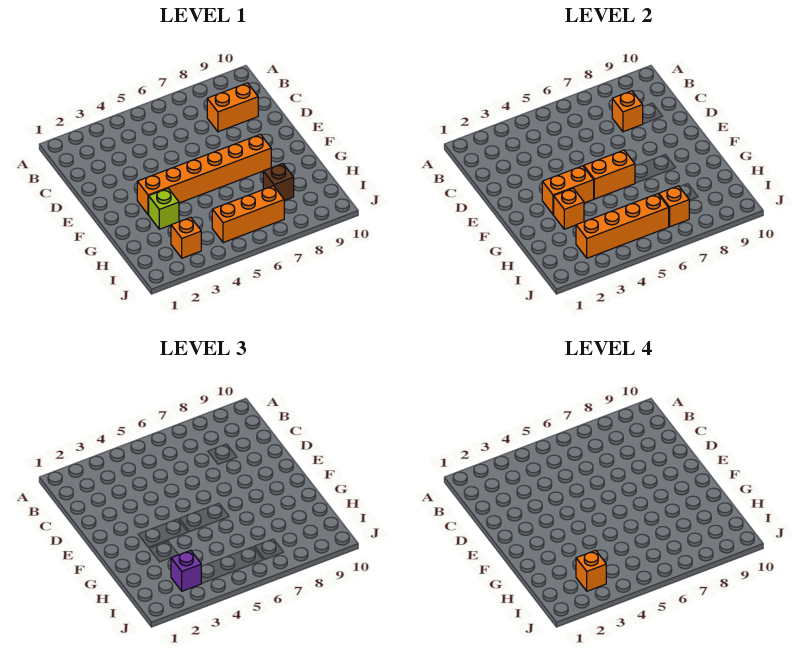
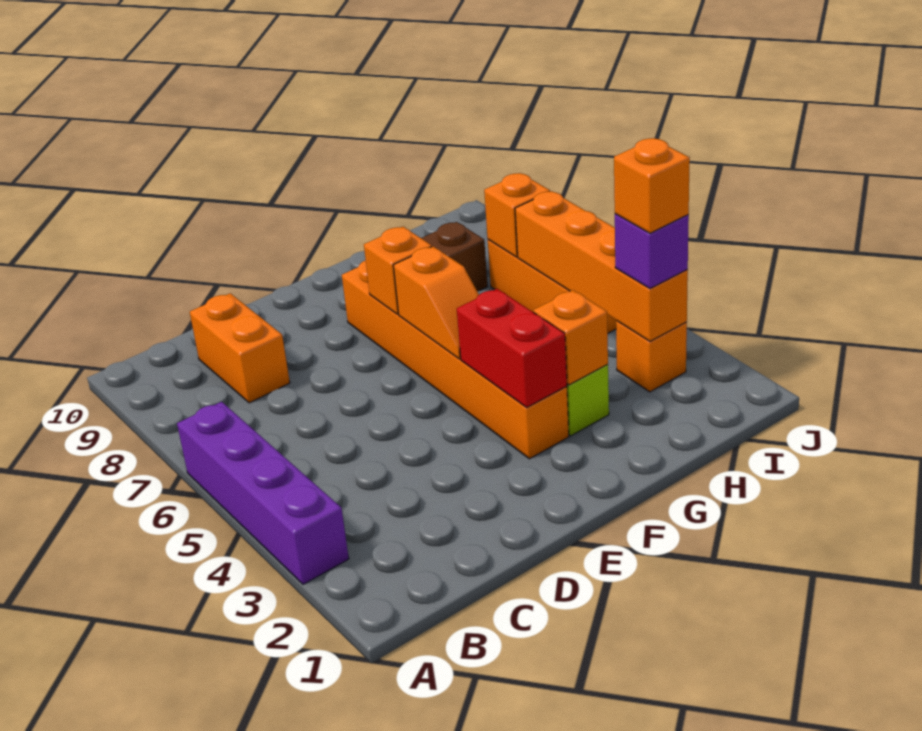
none -> purple brick A3:A6 level 1
orange brick C8 level 2 -> orange brick F7 level 2
orange brick F3:F4 level 2 -> red brick F3:F4 level 2
orange brick F5:F6 level 2 -> orange slope F5:F6 level 2 top 6

